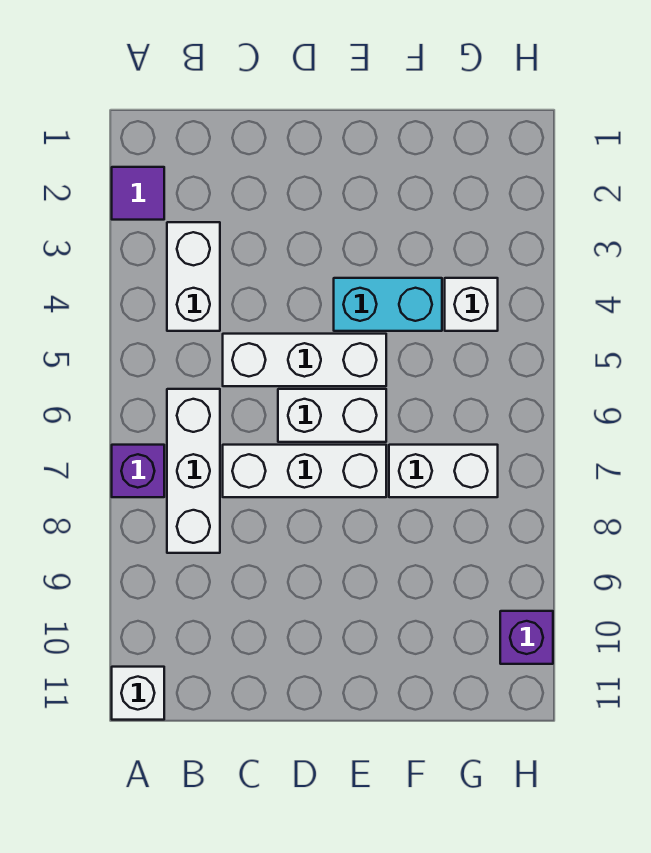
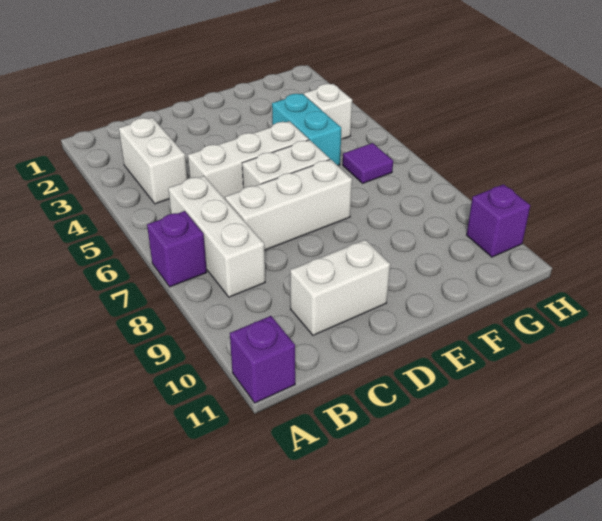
purple tile A2 level 1 -> purple tile G6 level 1
white brick A11 level 1 -> purple brick A11 level 1
cyan brick E4:F4 level 1 -> cyan brick F4:F5 level 1
white brick F7:G7 level 1 -> white brick C10:D10 level 1

